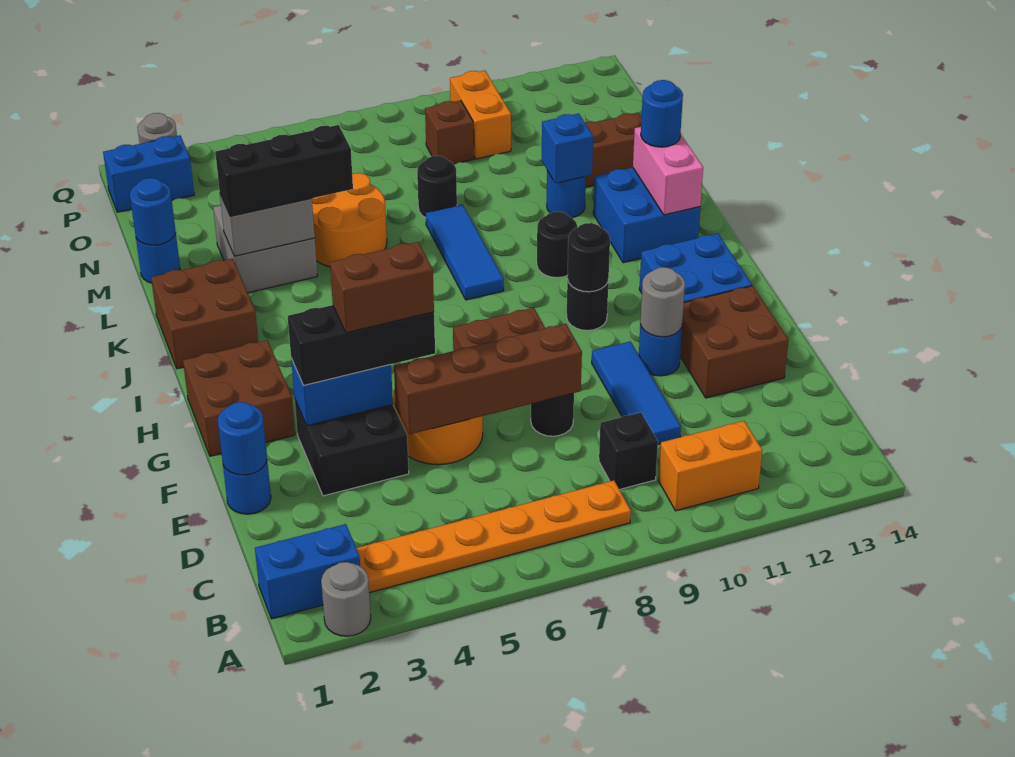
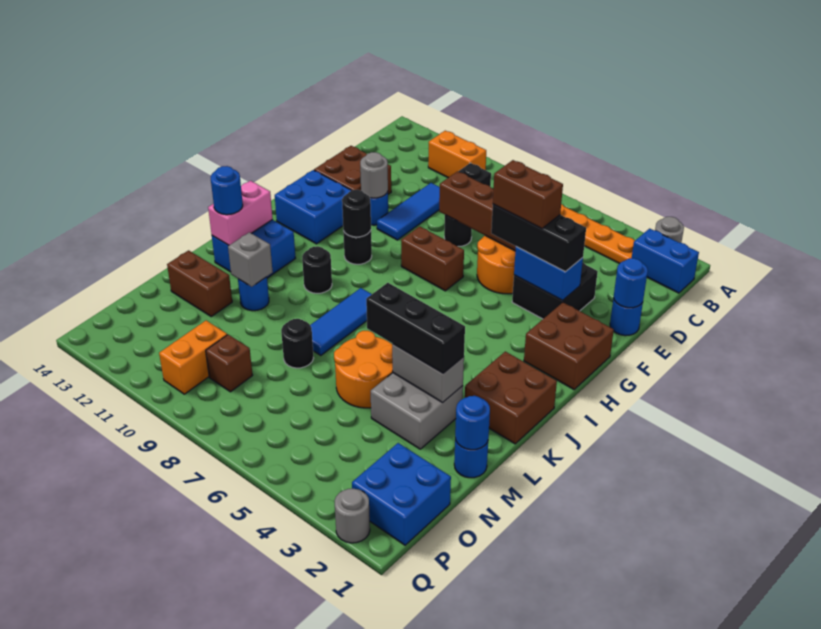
blue brick L11 level 2 -> grey brick L11 level 2
blue brick P1:P2 level 1 -> blue brick O1:P2 level 1

